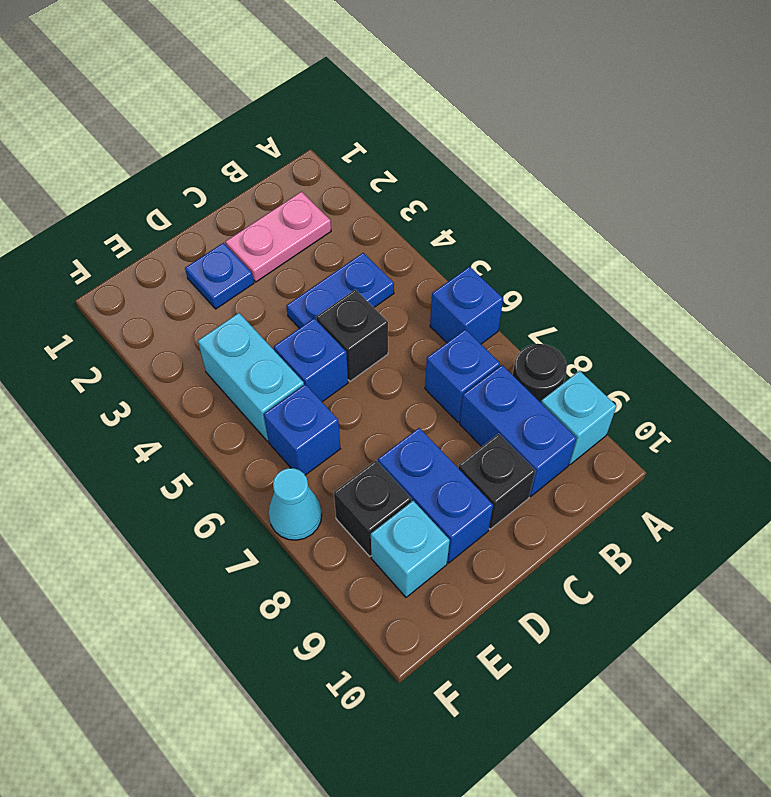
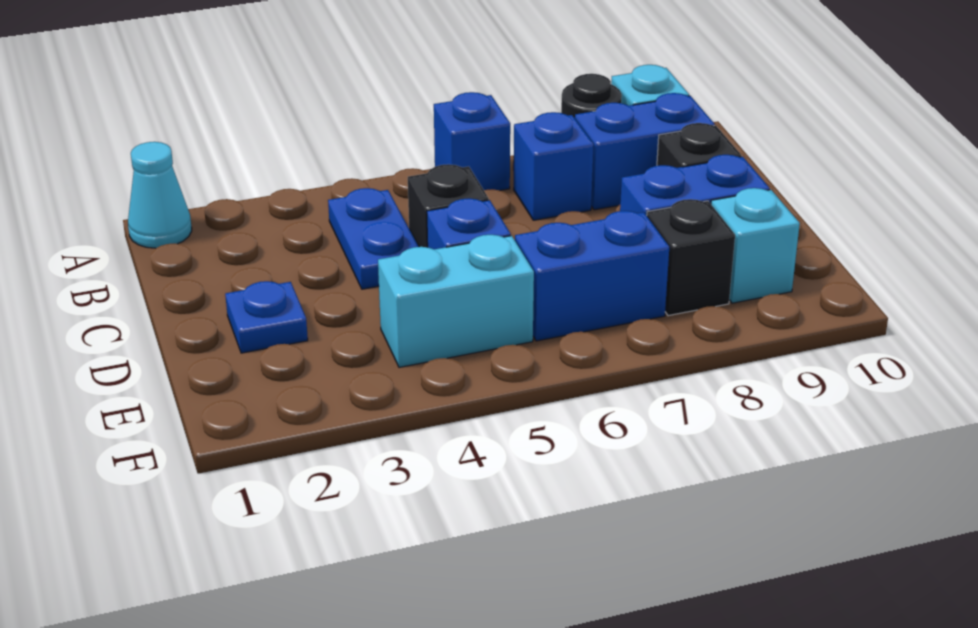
pink plate B2:C2 level 1 -> none
blue brick E6 level 1 -> blue brick E6:E7 level 1
cyan cone F7 level 1 -> cyan cone A1 level 1

